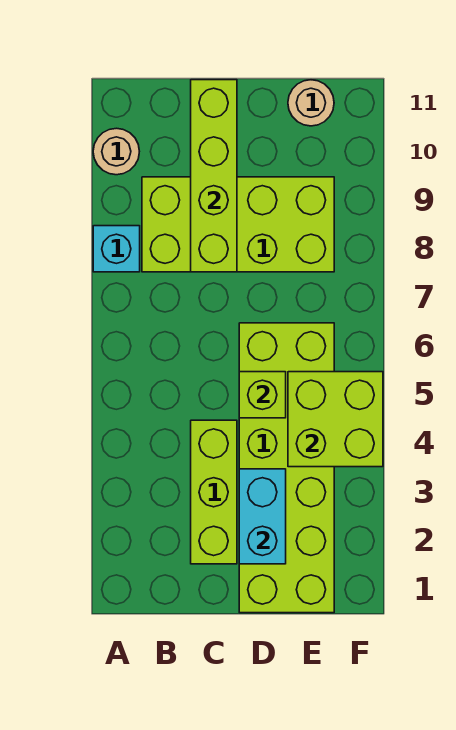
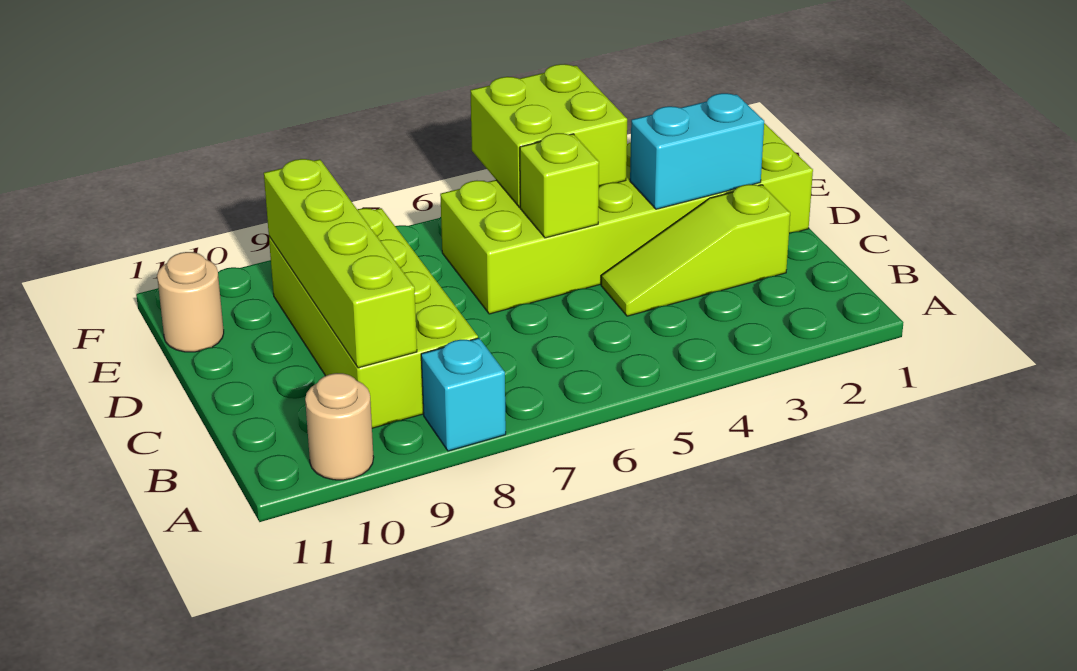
lime brick C2:C4 level 1 -> lime slope C2:C4 level 1 top 2
lime brick C8:C11 level 2 -> lime brick B9:E9 level 2

